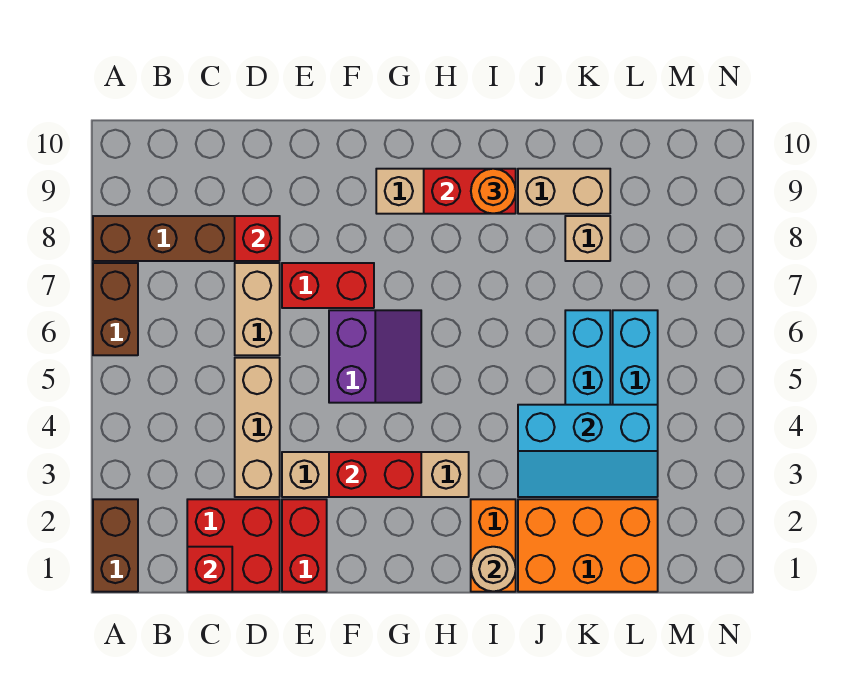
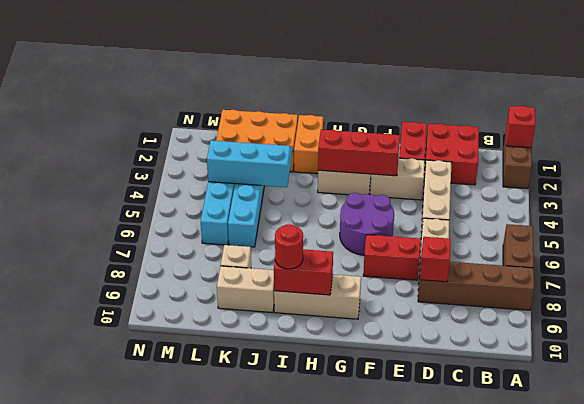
red brick C1 level 2 -> red brick A1 level 2
red brick F3:G3 level 2 -> red brick F3:H3 level 2
purple slope F5:G6 level 1 top F -> purple round brick F5:G6 level 1
tan round brick I1 level 2 -> none
orange round brick I9 level 3 -> red round brick I9 level 3

